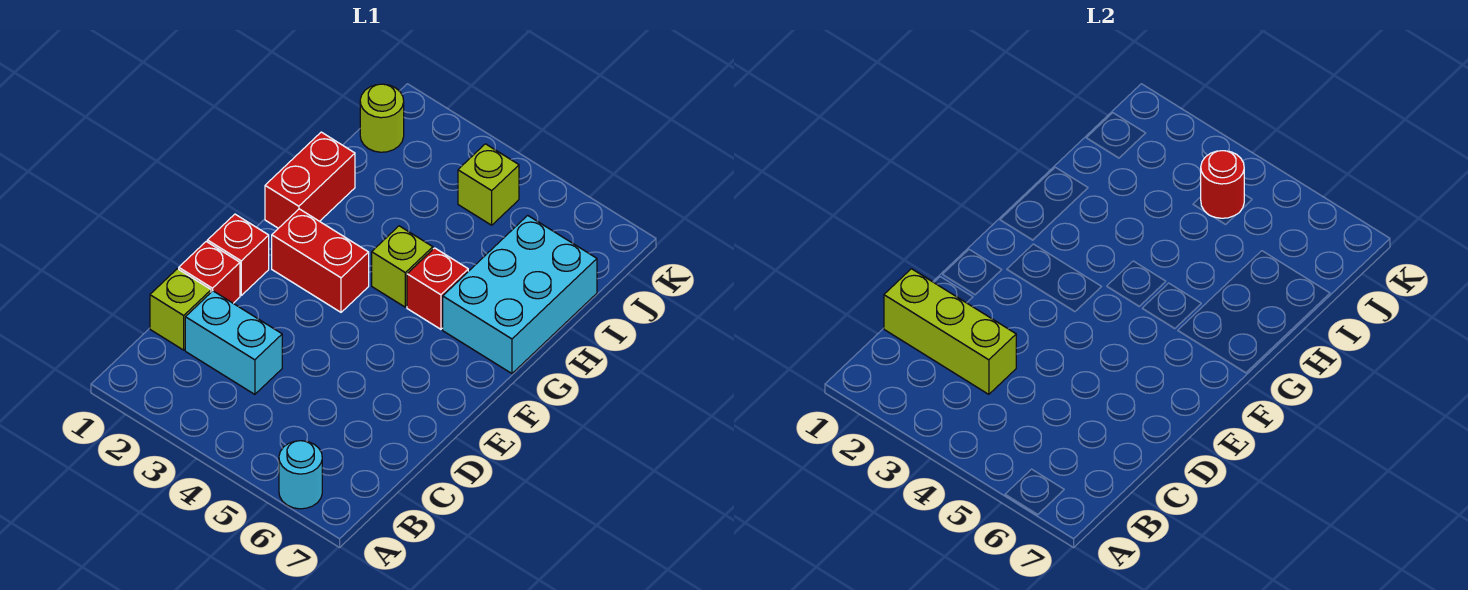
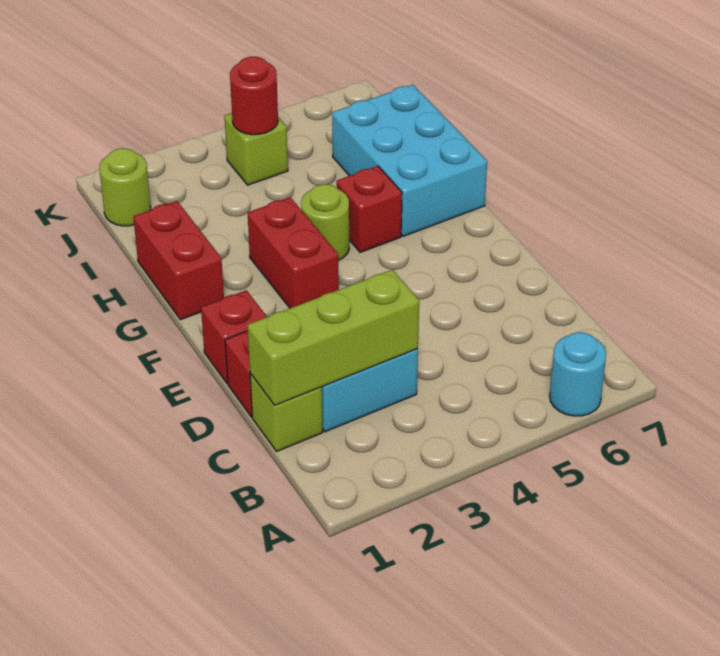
red brick F2:F3 level 1 -> red brick F3:G3 level 1
lime brick G4 level 1 -> lime round brick G4 level 1

